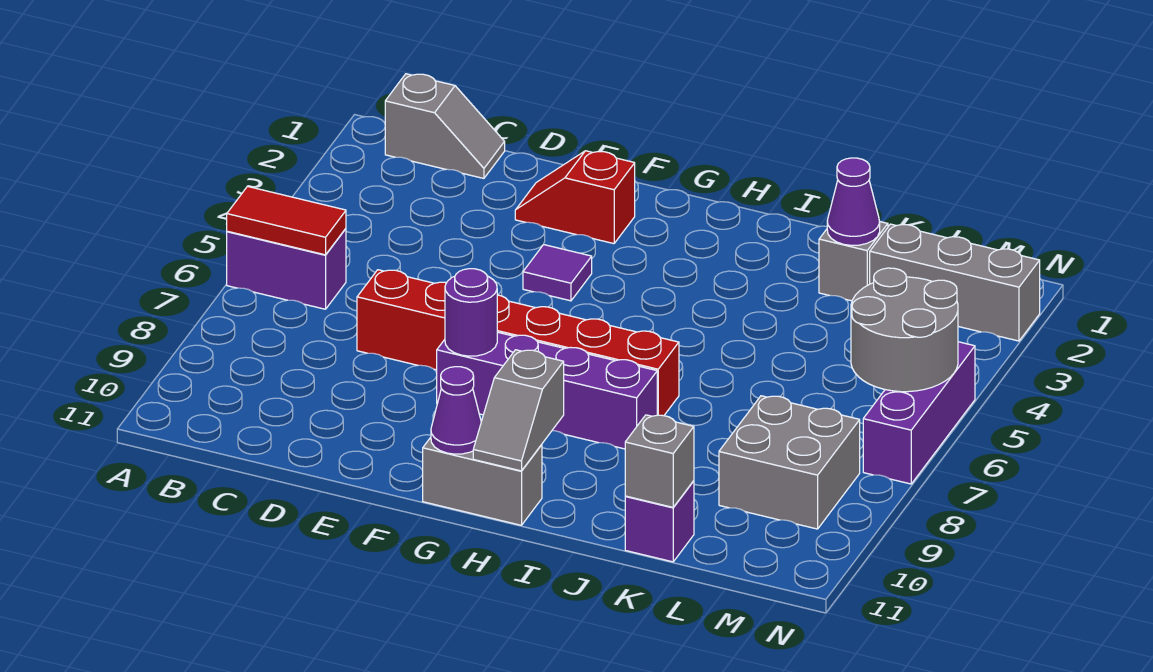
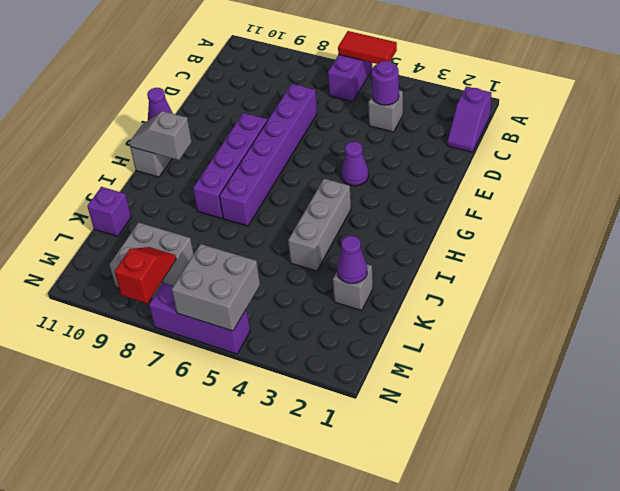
red tile A6:B6 level 2 -> red tile A5:A6 level 2
grey slope B1:C1 level 1 top B -> purple slope B1:C1 level 1 top B
red brick D7:I7 level 1 -> purple brick D7:I7 level 1
red slope E2:F2 level 1 top F -> red slope M8:N8 level 2 top N
purple tile F4 level 1 -> purple cone F4 level 1
purple round brick F8 level 2 -> purple round brick C4 level 2
grey brick K11 level 2 -> grey brick C4 level 1
grey brick L2:N2 level 1 -> grey brick H4:J4 level 1
grey round brick M5:N6 level 2 -> grey brick M5:N6 level 2

